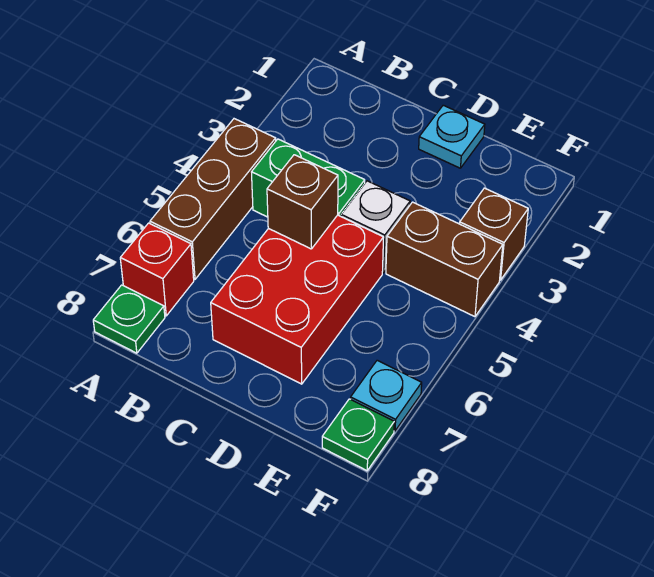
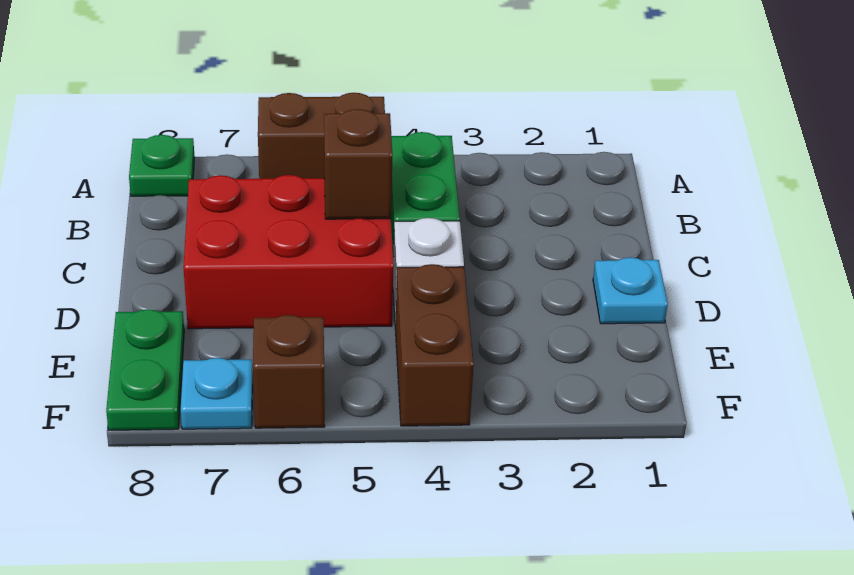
brown brick A4:A6 level 1 -> brown brick A5:A6 level 1
red brick A7 level 1 -> none
brown brick F3 level 1 -> brown brick F6 level 1
green plate F8 level 1 -> green plate E8:F8 level 1

